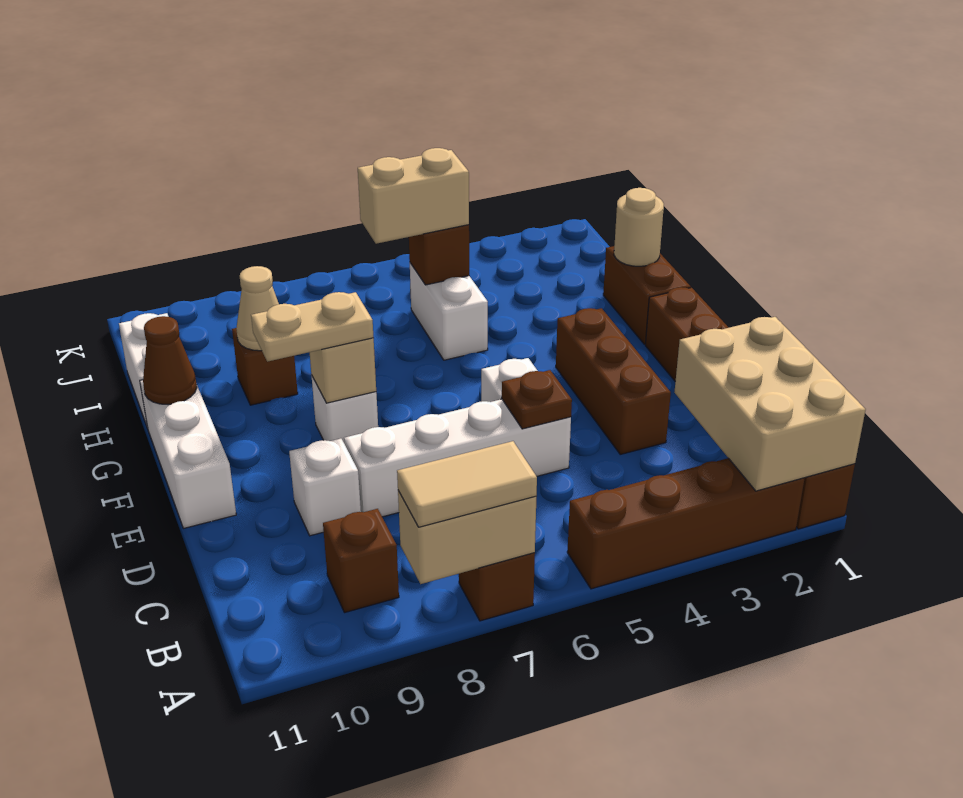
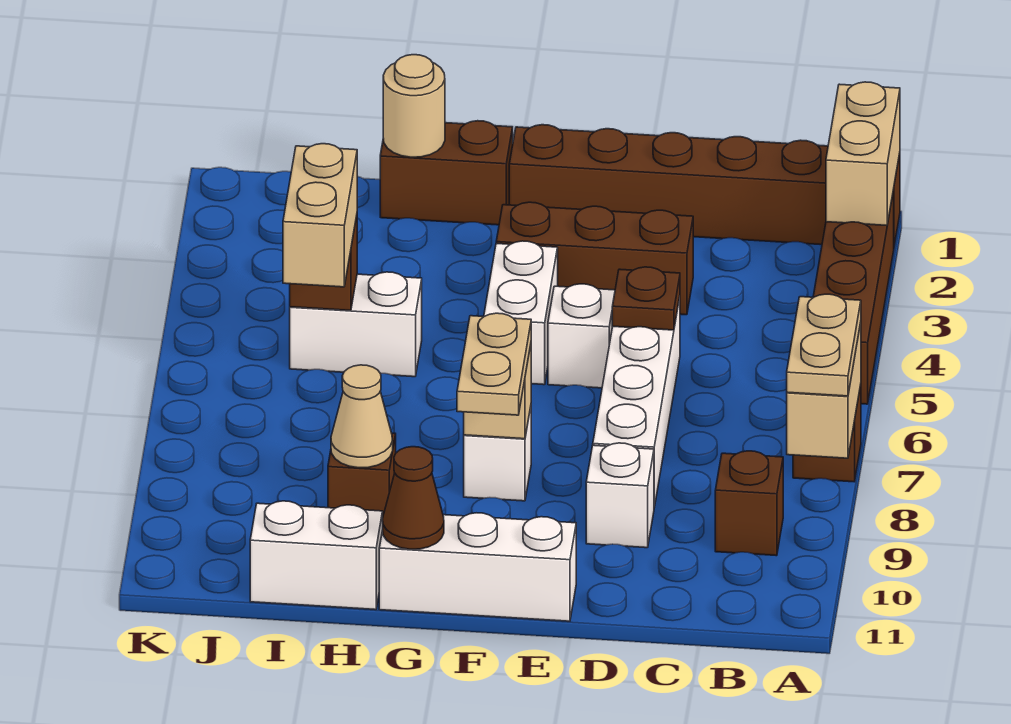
tan brick A1:C2 level 2 -> tan brick A1:A2 level 2
tan tile A7:A8 level 3 -> tan plate A7:A8 level 3
none -> white brick F4:F5 level 1

